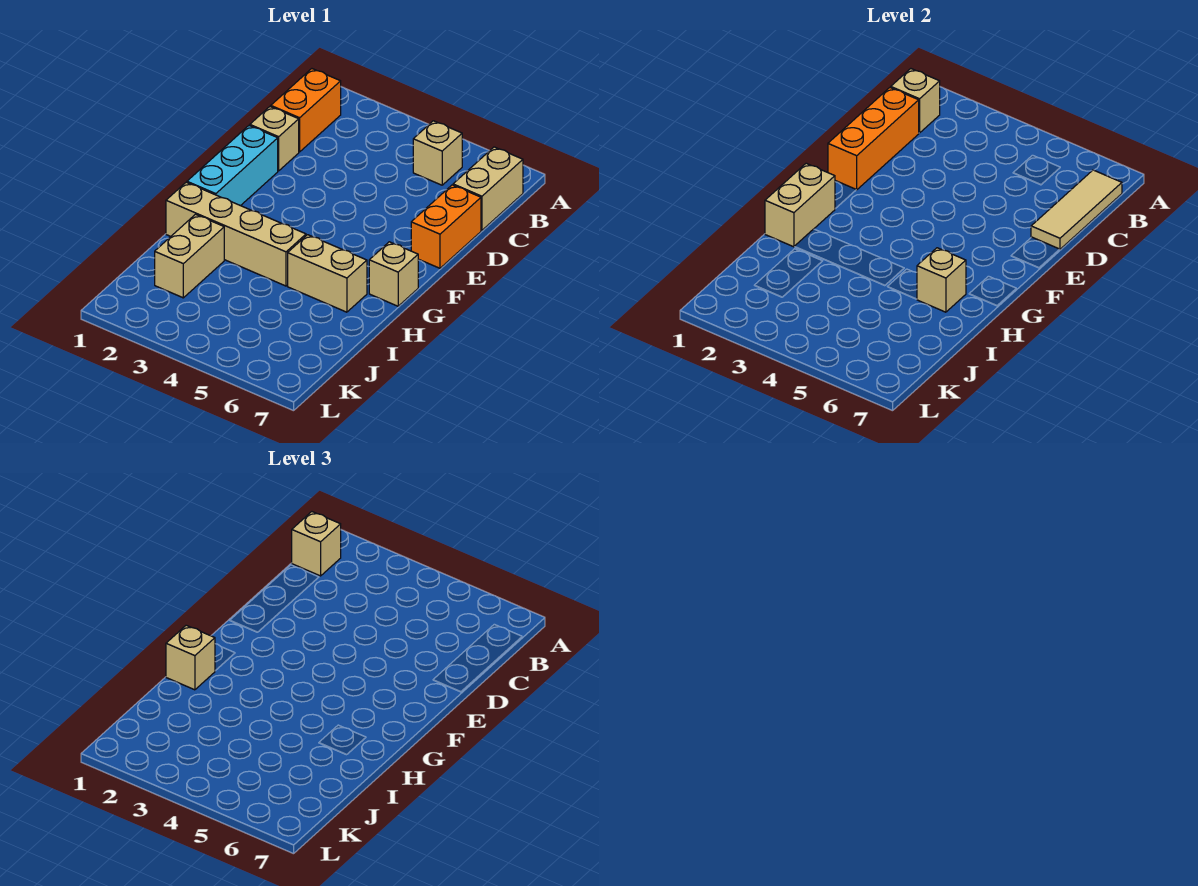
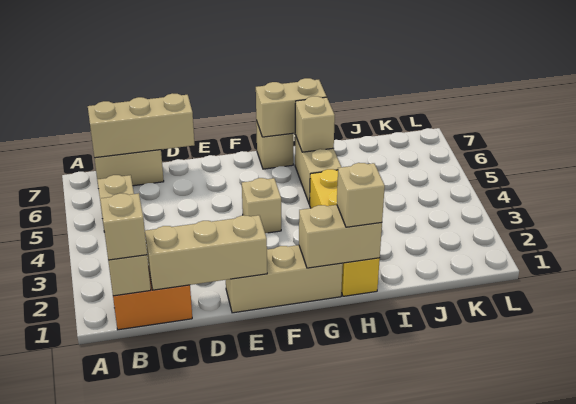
tan tile B7:D7 level 2 -> tan brick B7:D7 level 2
orange brick C1:E1 level 2 -> tan brick C1:E1 level 2
tan brick D1 level 1 -> tan brick F4 level 1
orange brick D7:E7 level 1 -> none
cyan brick E1:G1 level 1 -> tan brick E1:G1 level 1
tan brick H1:H4 level 1 -> yellow brick H1:H4 level 1
tan brick I2:J2 level 1 -> tan brick G7:H7 level 2

